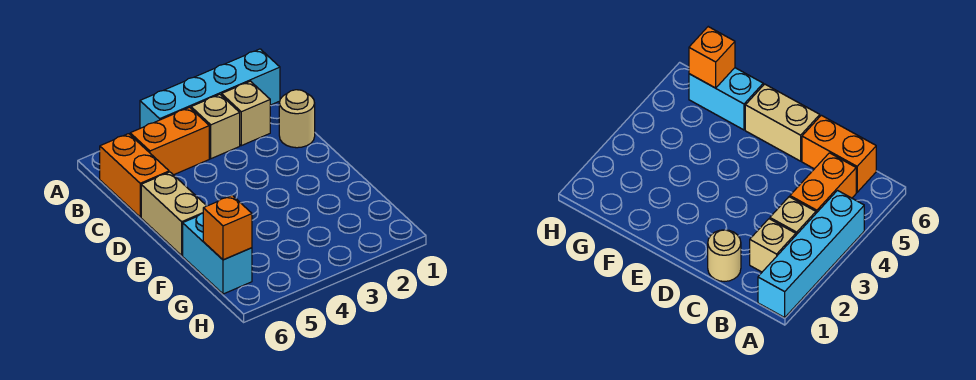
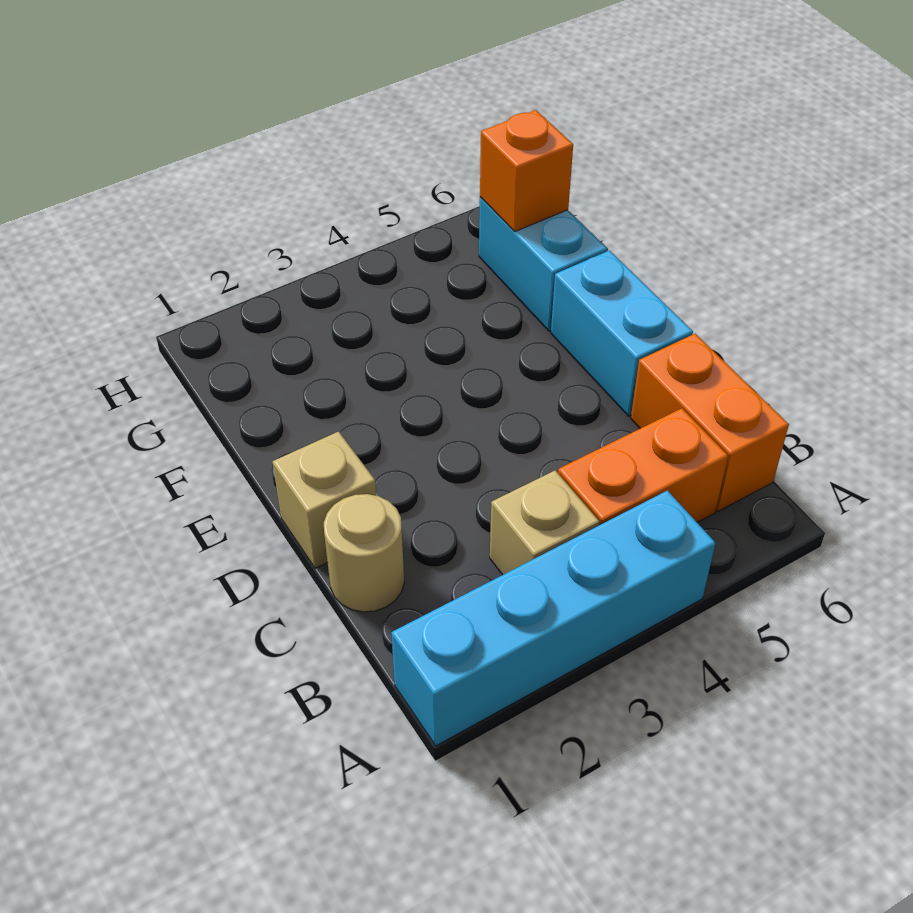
tan brick B2 level 1 -> tan brick D1 level 1
tan brick D6:E6 level 1 -> cyan brick D6:E6 level 1

